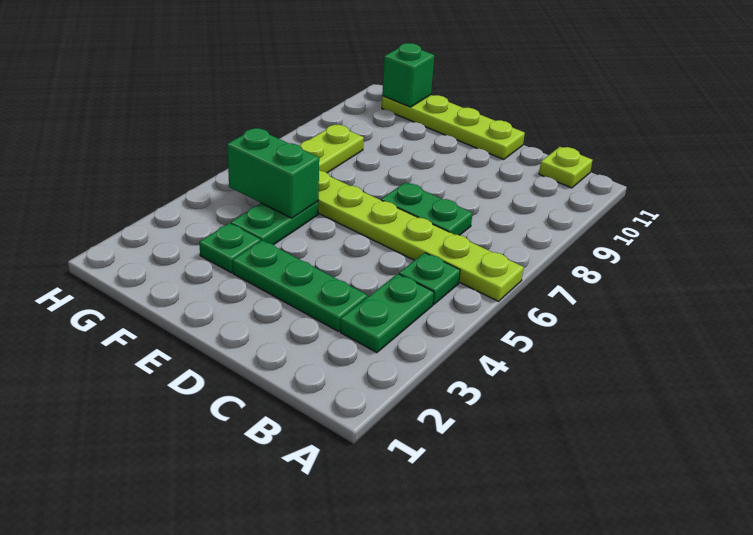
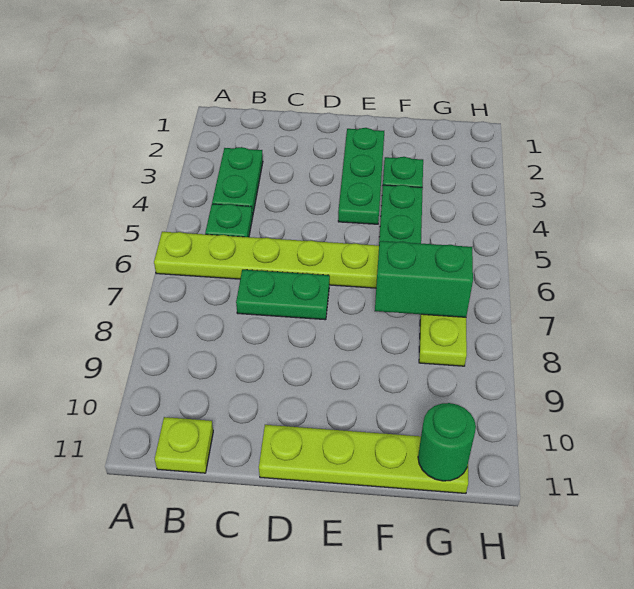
green plate C3:E3 level 1 -> green plate E2:E4 level 1
green brick F5:G5 level 2 -> green brick F7:G7 level 2
green brick G11 level 2 -> green round brick G11 level 2

